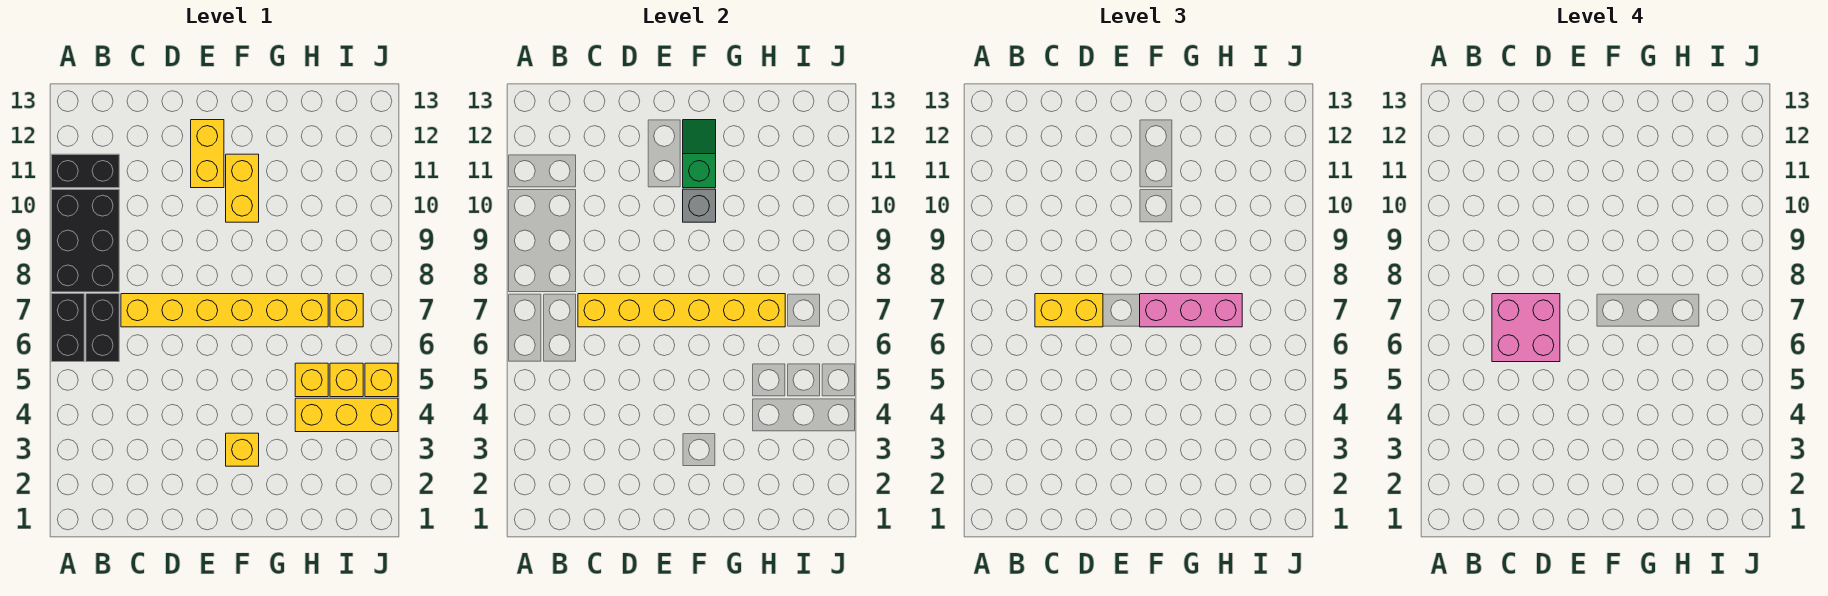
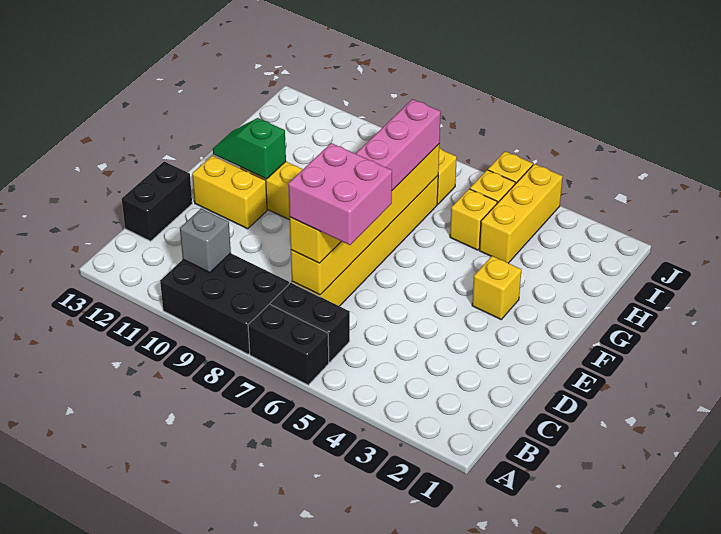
black brick A11:B11 level 1 -> black brick C13:D13 level 1
grey brick F10 level 2 -> grey brick B10 level 2

